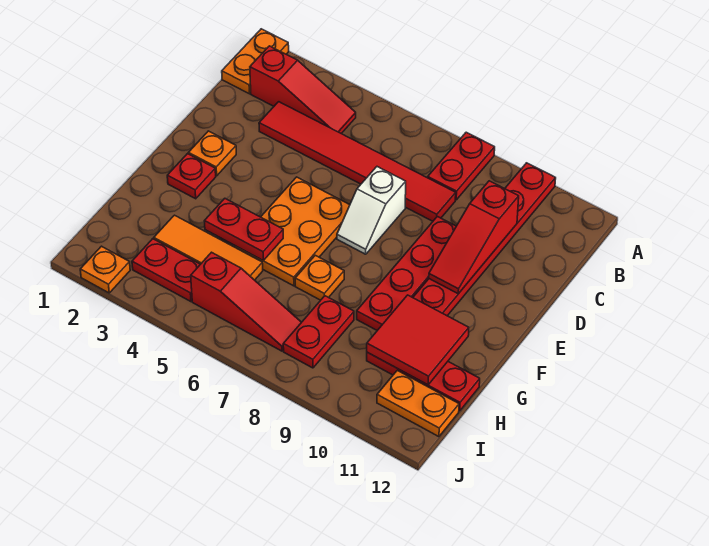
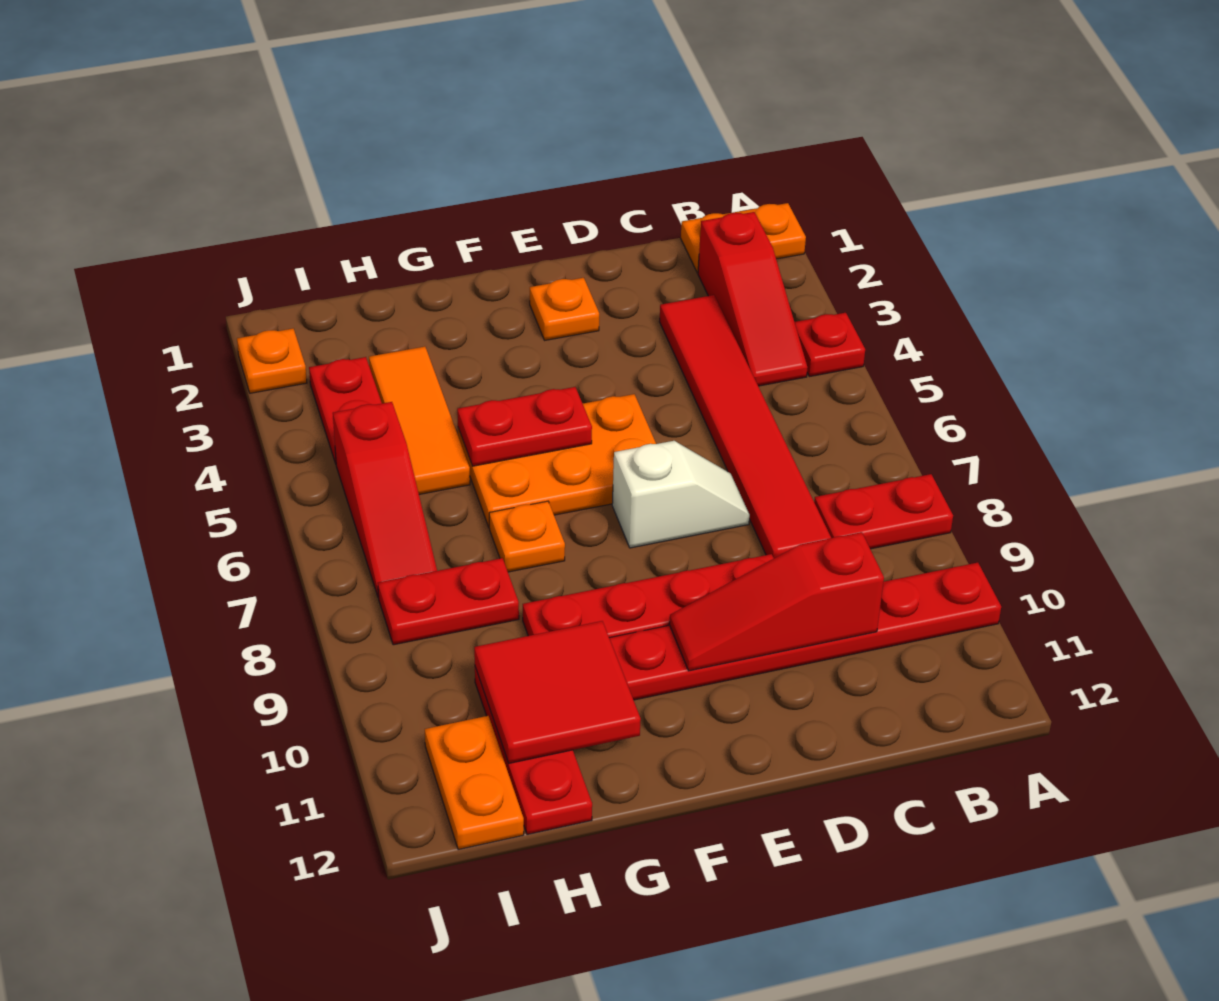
white slope D7:E7 level 1 top D -> white slope D7:E7 level 1 top E
red plate F2 level 1 -> red plate A4 level 1
red plate G4:G5 level 2 -> red plate F5:G5 level 2

